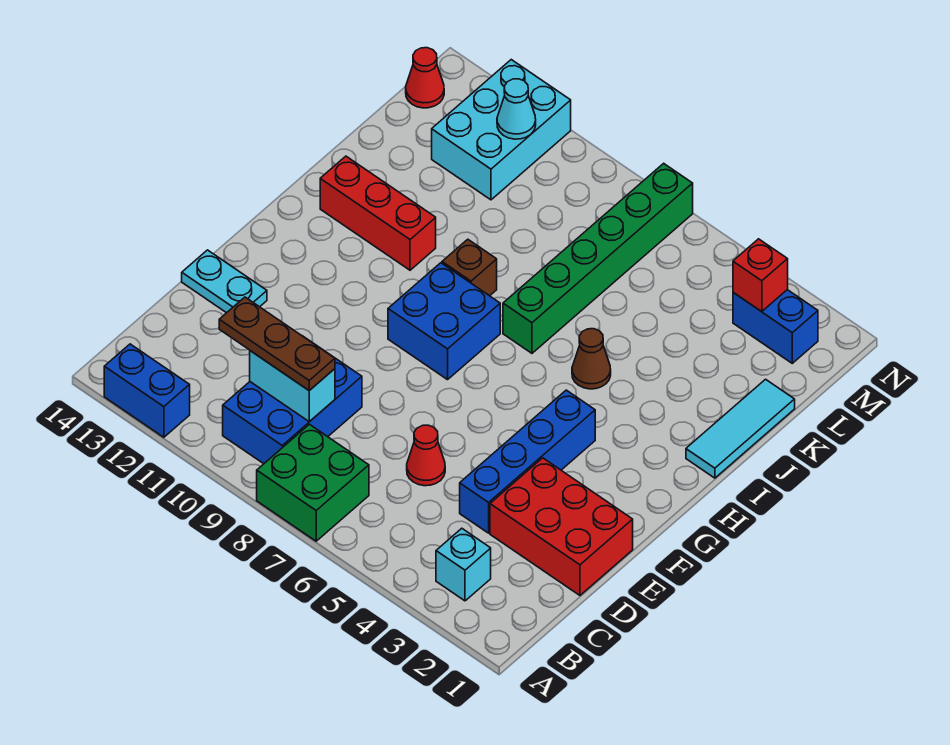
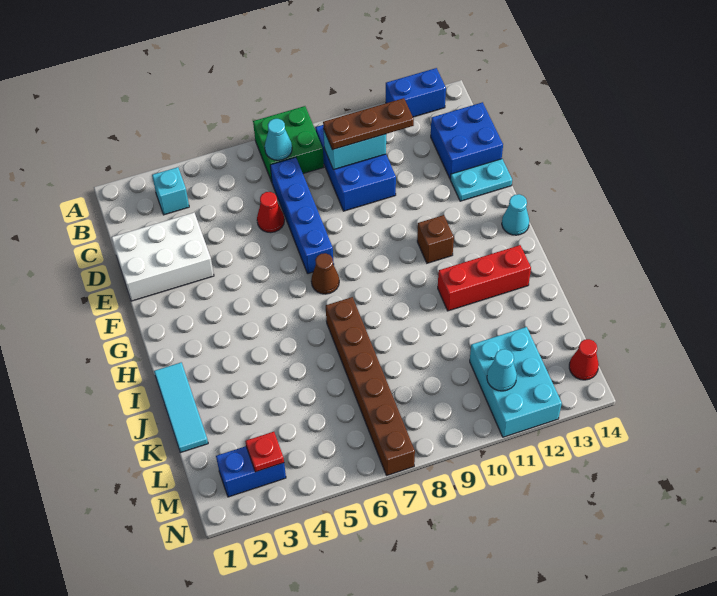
none -> cyan cone B7 level 2
red brick D1:E3 level 1 -> white brick D1:E3 level 1
blue brick D4:G4 level 1 -> blue brick C7:F7 level 1
blue brick G8:H9 level 1 -> blue brick C13:D14 level 1
none -> cyan cone G14 level 1
brown cone I5 level 1 -> brown cone G7 level 1
green brick I7:N7 level 1 -> brown brick I7:N7 level 1
brown brick I9 level 1 -> brown brick G11 level 1
red brick M3 level 2 -> red plate M3 level 2

